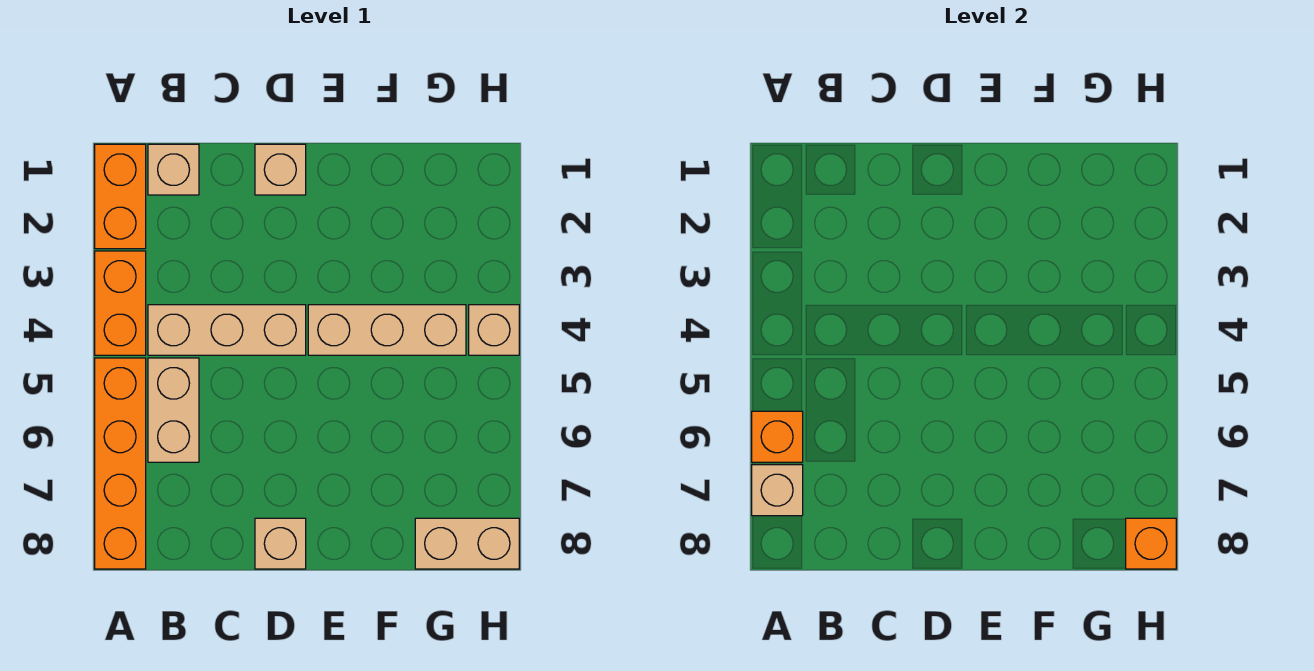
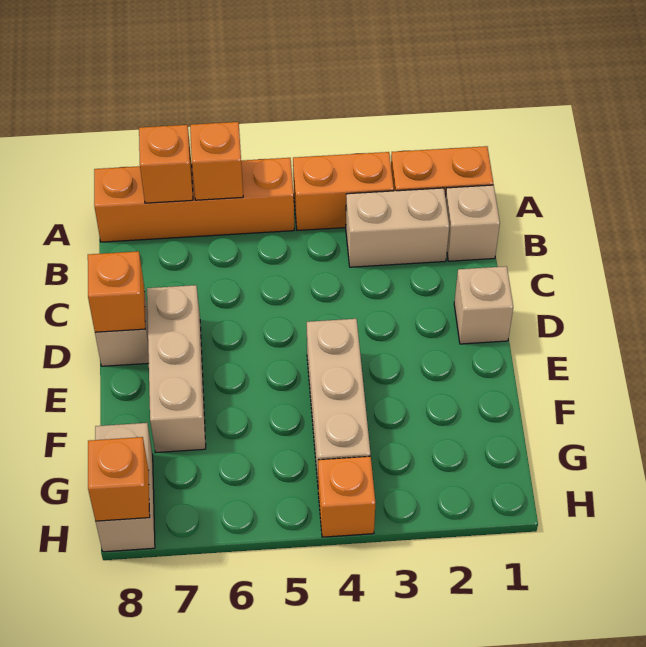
tan brick A7 level 2 -> orange brick A7 level 2
tan brick B4:D4 level 1 -> tan brick D7:F7 level 1
tan brick B5:B6 level 1 -> tan brick B2:B3 level 1
none -> orange brick D8 level 2
tan brick H4 level 1 -> orange brick H4 level 1

